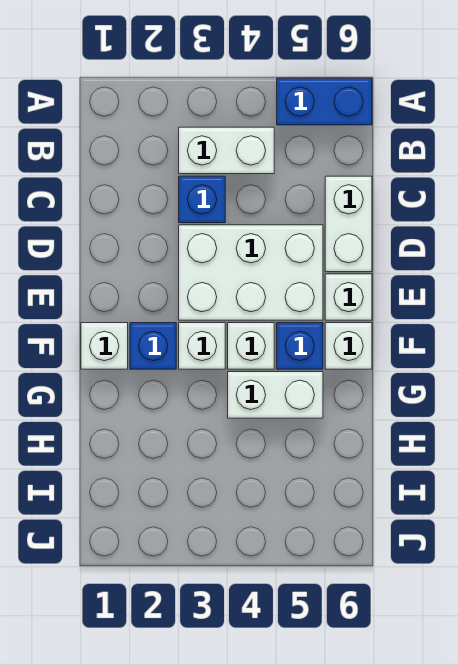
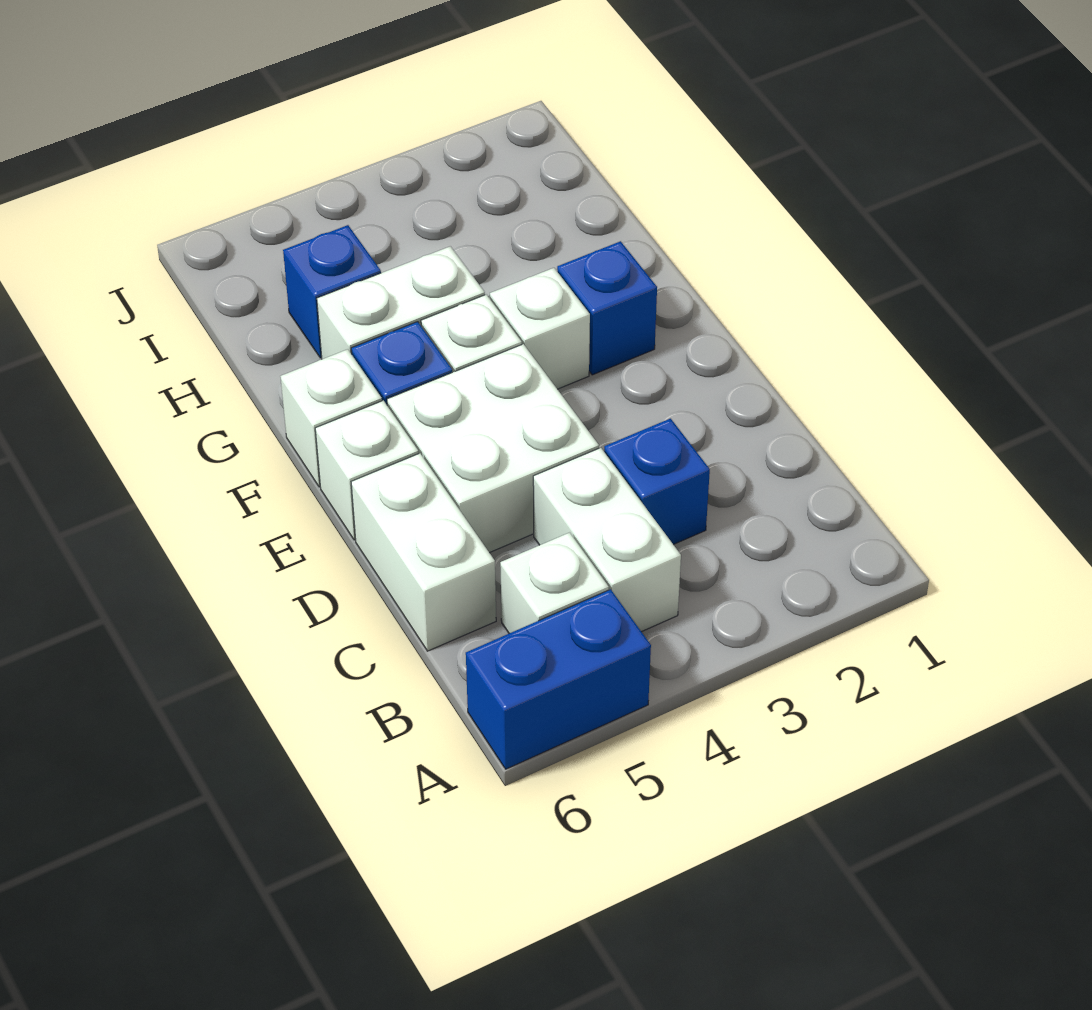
white brick B3:B4 level 1 -> white brick B4:C4 level 1
white brick D3:E5 level 1 -> white brick D4:E5 level 1
white brick F1 level 1 -> white brick B5 level 1
none -> blue brick H5 level 1

